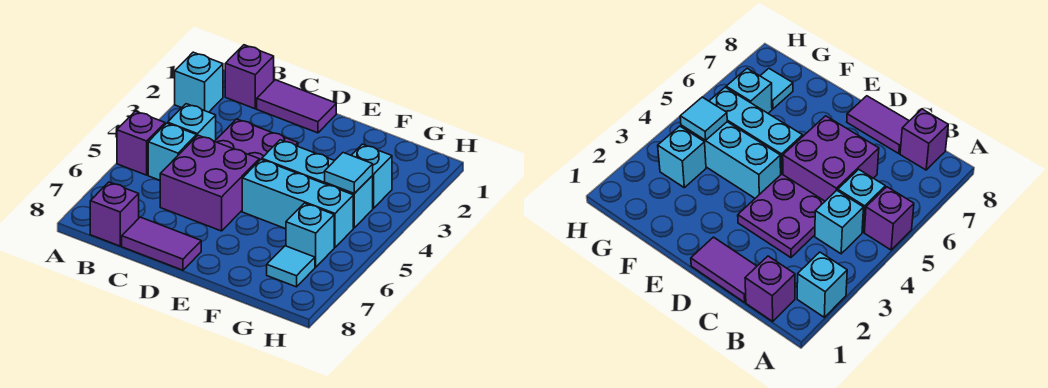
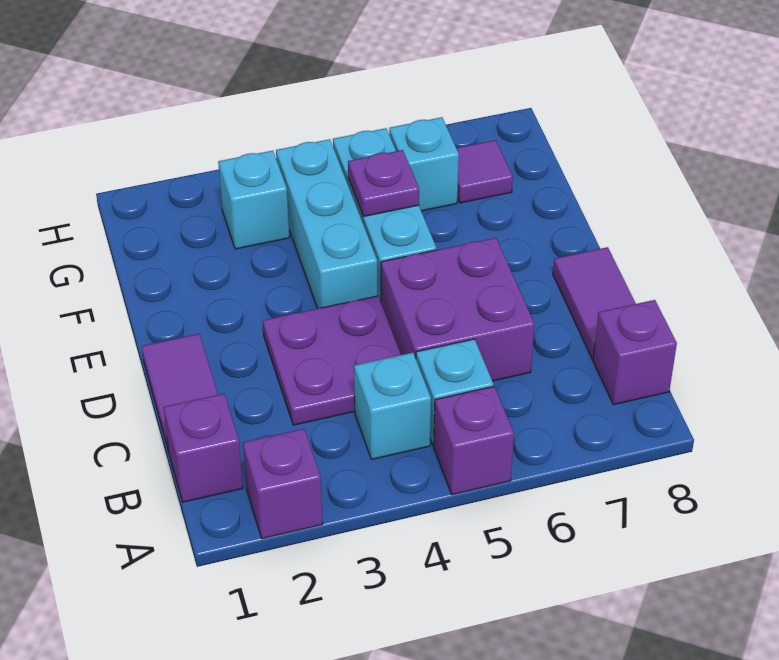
cyan brick A2 level 1 -> purple brick A2 level 1
none -> purple plate F5 level 2
cyan tile G4 level 2 -> none
cyan tile G7 level 1 -> purple tile G7 level 1

